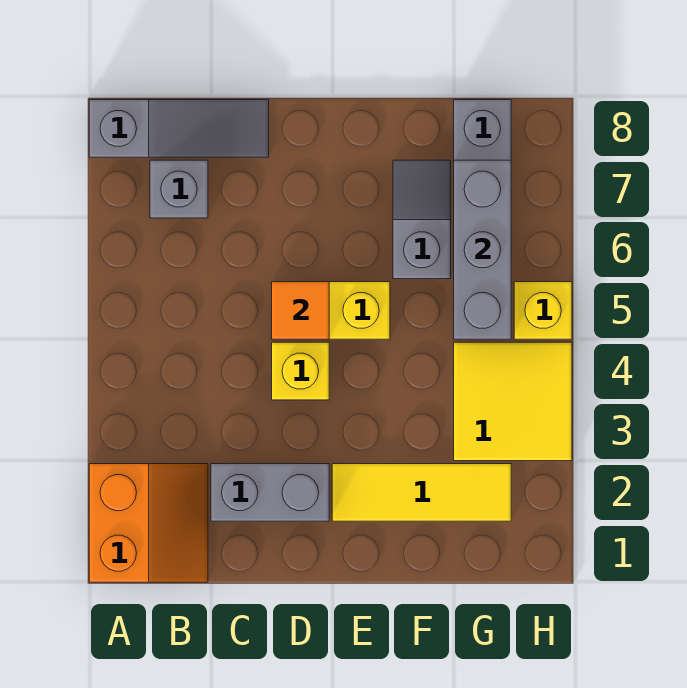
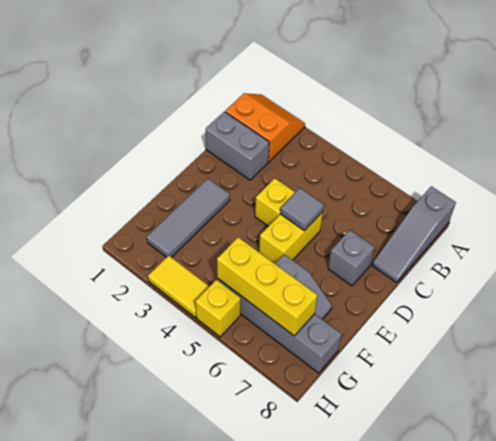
orange slope A1:B2 level 1 top A -> orange slope A1:B2 level 1 top B
grey brick B7 level 1 -> grey brick D7 level 1
grey brick C2:D2 level 1 -> grey brick C1:C2 level 1
orange tile D5 level 2 -> grey tile D5 level 2
yellow tile E2:G2 level 1 -> grey tile E2:G2 level 1
yellow tile G3:H4 level 1 -> yellow tile H3:H4 level 1
grey brick G5:G7 level 2 -> yellow brick G5:G7 level 2

